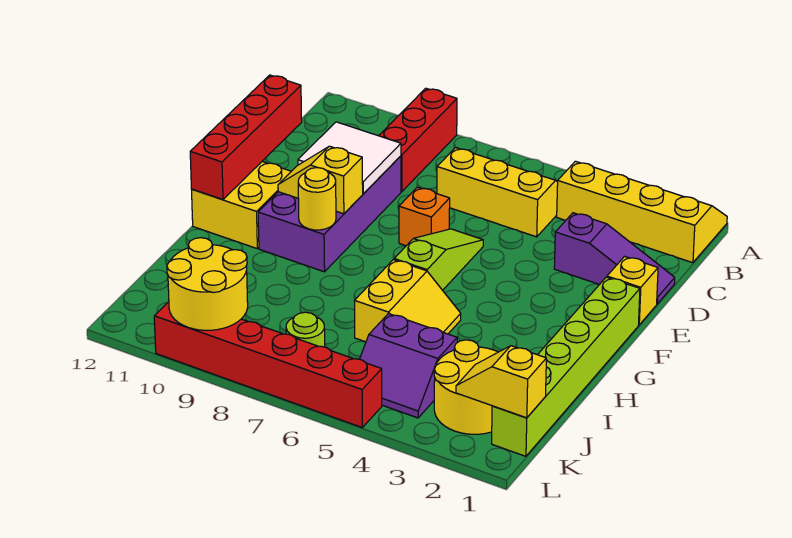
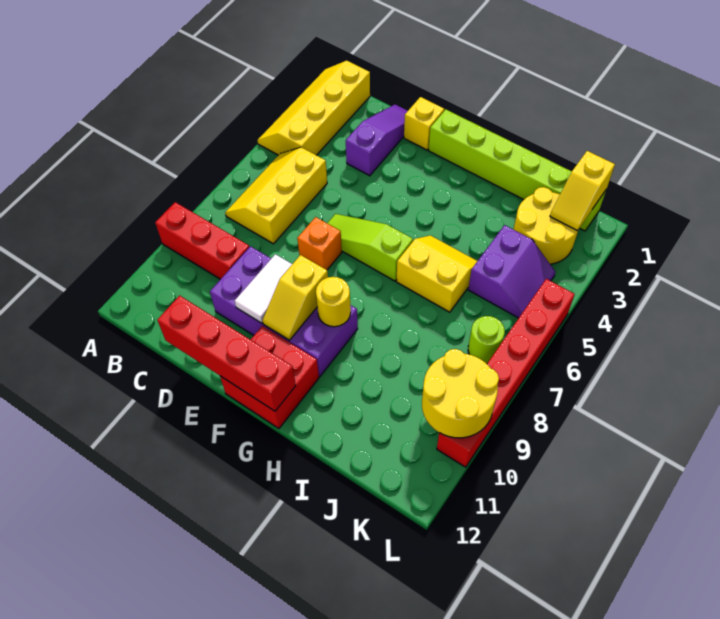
white tile D9:E10 level 2 -> white tile E9:E10 level 2
yellow brick F11:G12 level 1 -> red brick F11:G12 level 1

